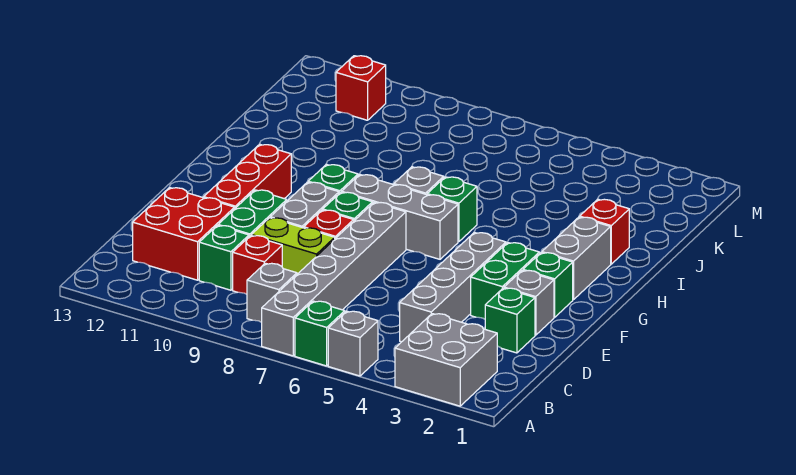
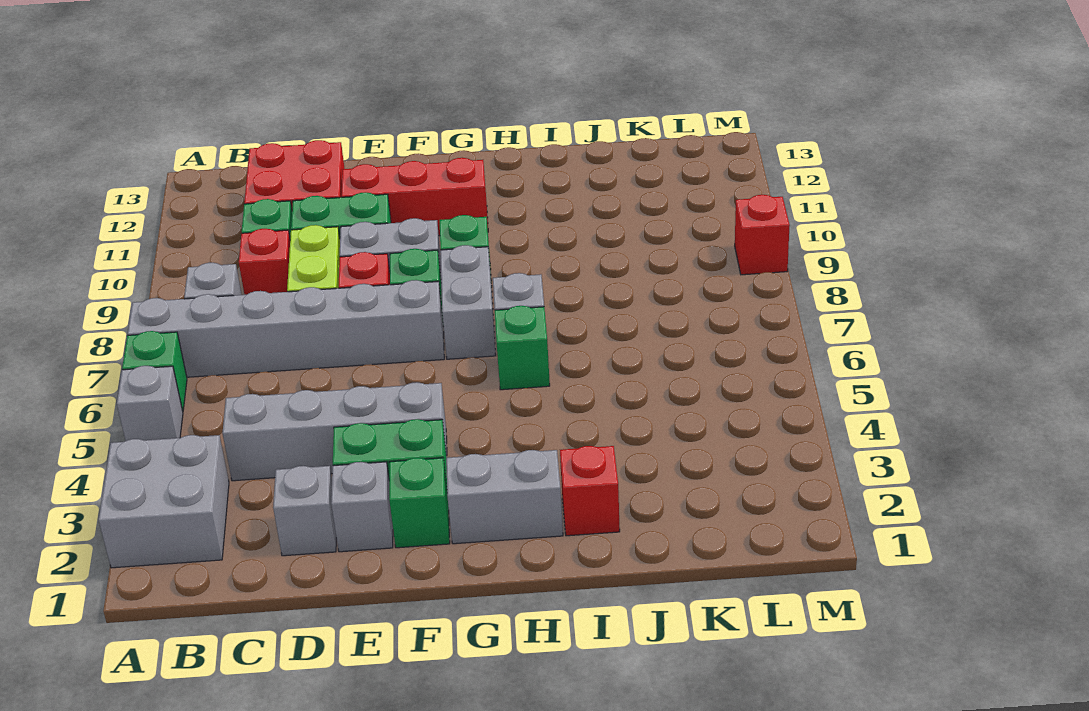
green brick D2 level 1 -> grey brick D2 level 1
grey brick G6:G8 level 1 -> grey brick G7:G8 level 1
red brick L11 level 1 -> red brick M9 level 1

